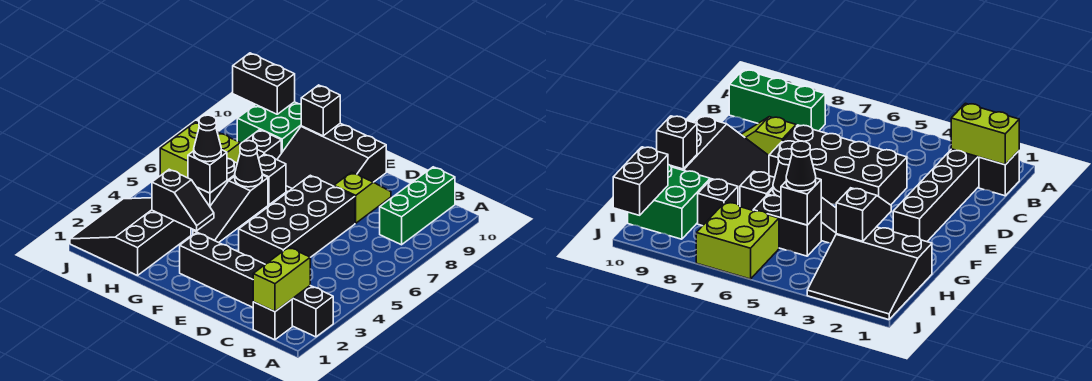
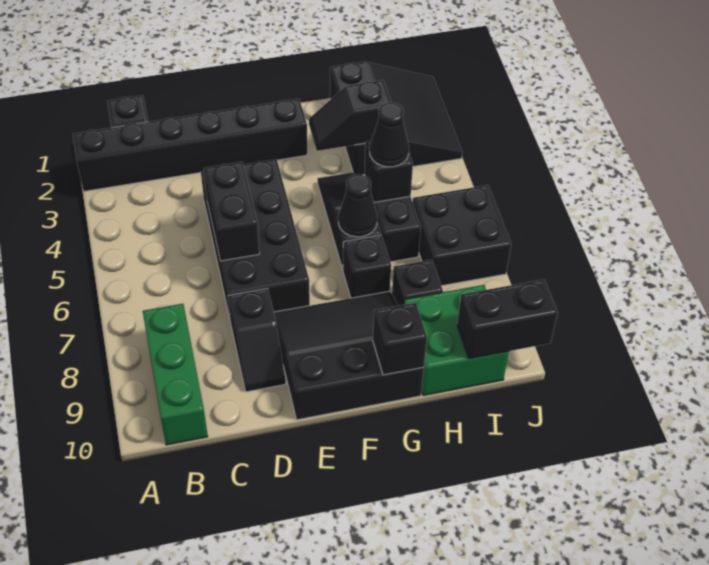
lime brick B1:B2 level 2 -> none
none -> black brick D5:D6 level 2
lime slope D8:D9 level 1 top 8 -> black slope D8:D9 level 1 top 8
lime brick I6:J7 level 1 -> black brick I6:J7 level 1

